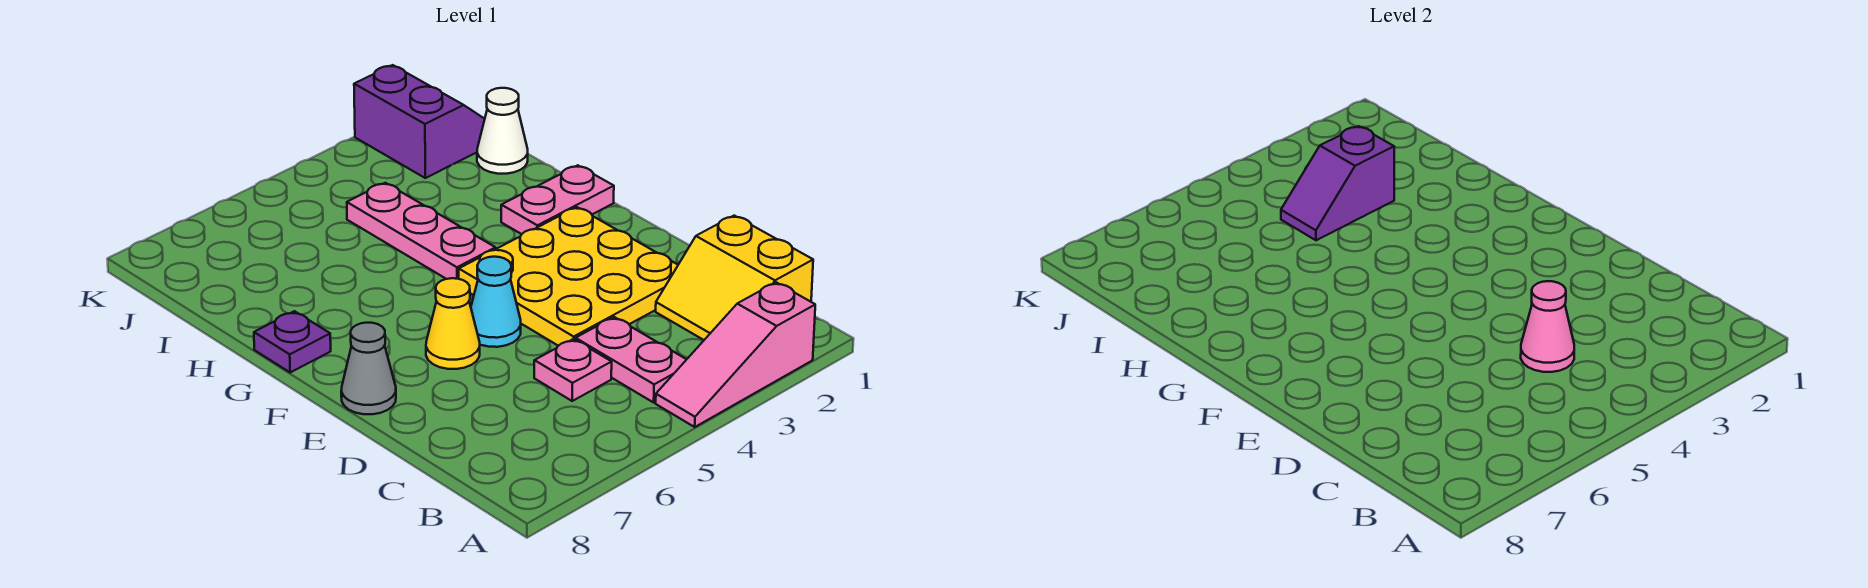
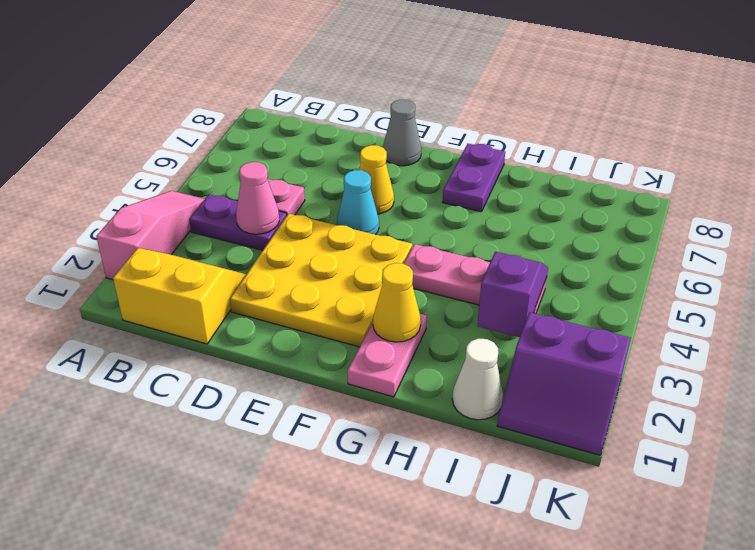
pink plate B4:C4 level 1 -> purple plate B4:C4 level 1
none -> yellow cone G2 level 2
purple plate G8 level 1 -> purple plate G7:G8 level 1

